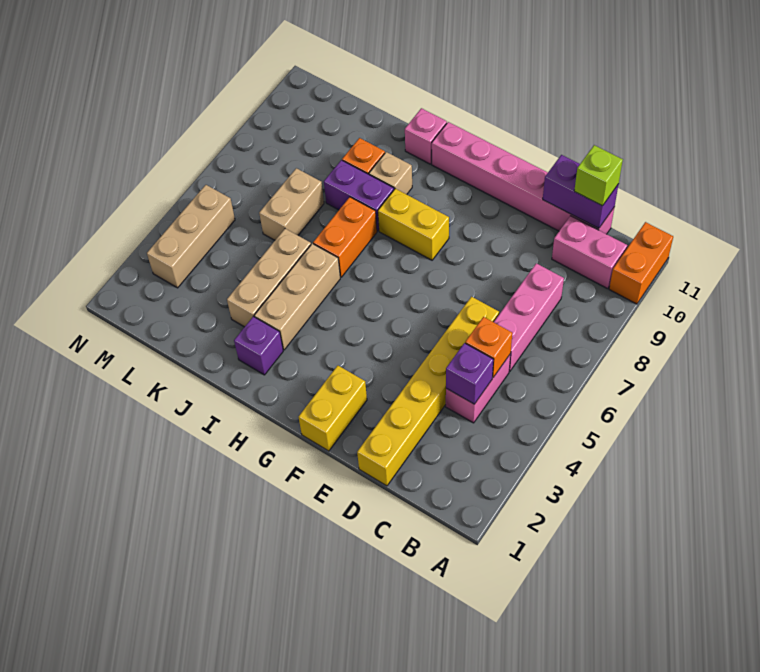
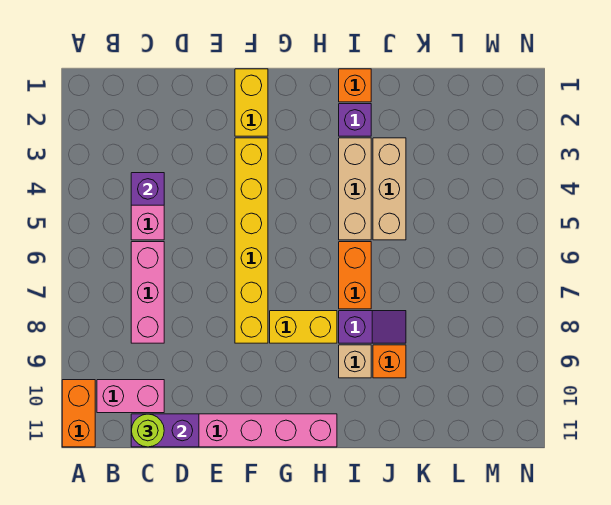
orange brick C5 level 2 -> orange brick I1 level 1
lime brick C11 level 3 -> lime round brick C11 level 3
yellow brick D1:D6 level 1 -> yellow brick F3:F8 level 1
purple brick I8:J8 level 1 -> purple slope I8:J8 level 1 top I
pink brick I11 level 1 -> none
tan brick K6:K7 level 1 -> none
tan brick M3:M5 level 1 -> none

